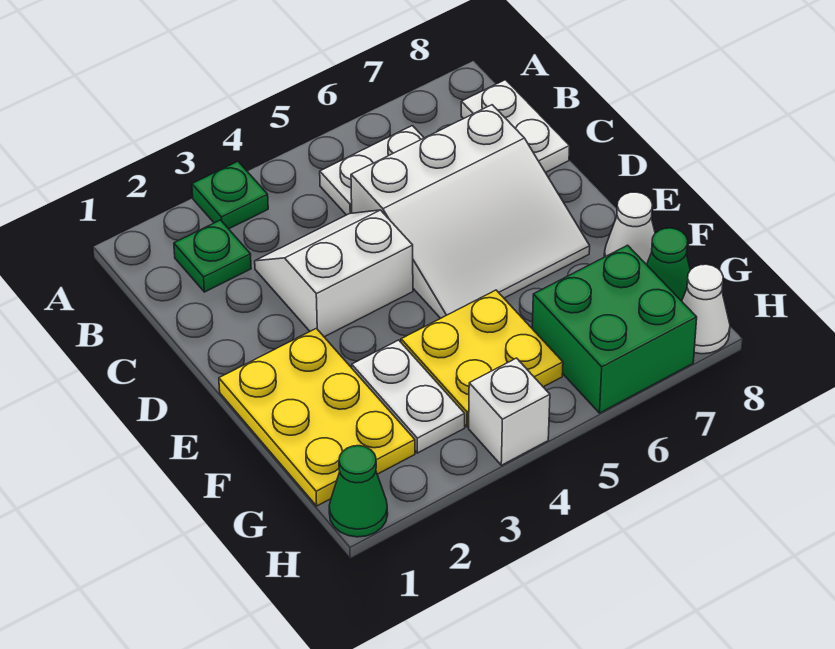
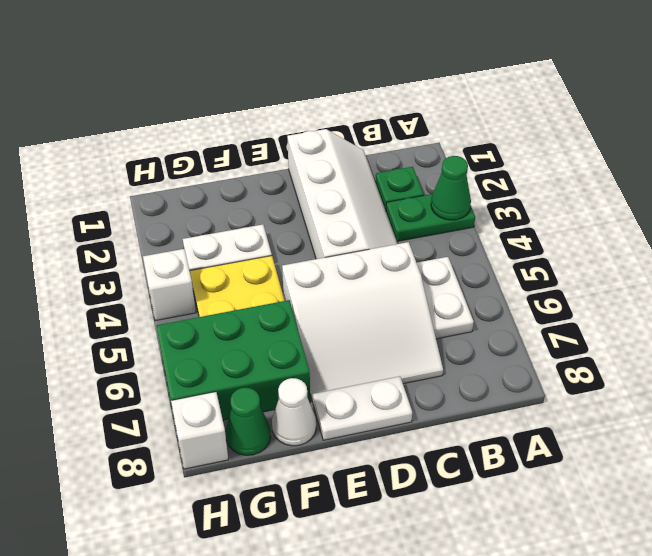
green plate A3 level 1 -> green plate A3:B3 level 1
white plate B8:C8 level 1 -> white plate D8:E8 level 1
white slope C3:D4 level 1 top D -> white slope C1:D4 level 1 top D
white slope C5:E7 level 1 top C -> white slope C5:E7 level 1 top 5
yellow plate E1:G2 level 1 -> none
green brick G6:H7 level 1 -> green brick F6:H7 level 1
green cone H1 level 1 -> green cone A3 level 2
white cone H8 level 1 -> white brick H8 level 1

